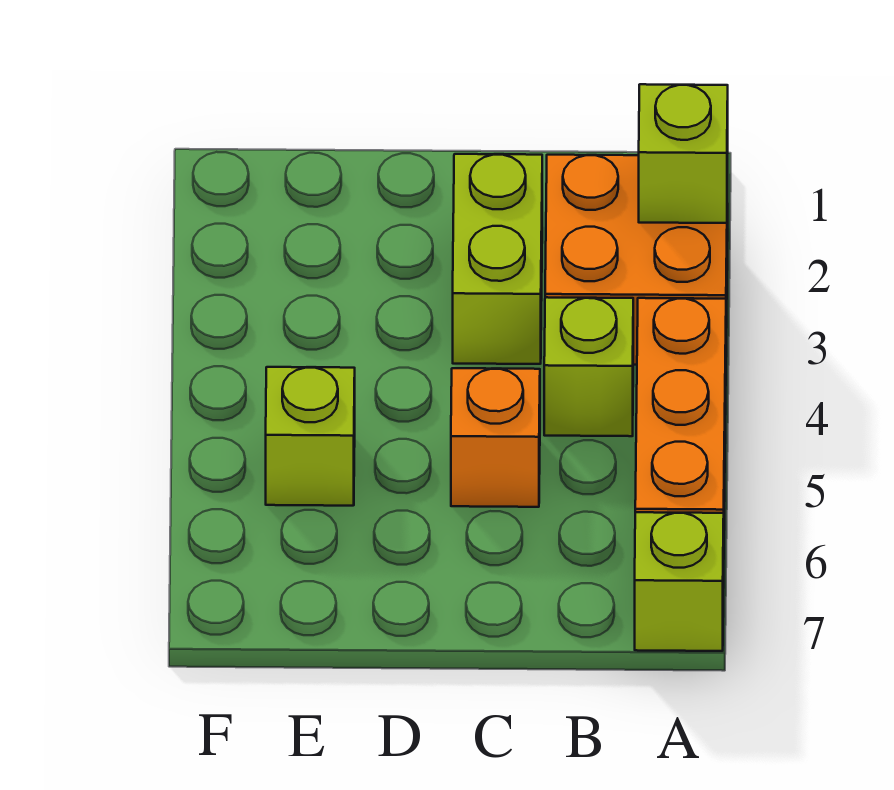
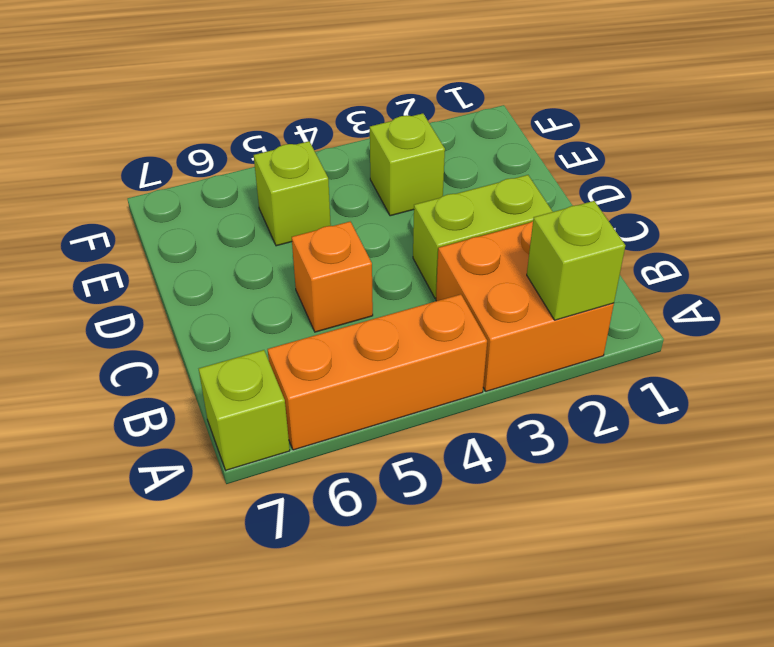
lime brick B4 level 1 -> lime brick E3 level 1

